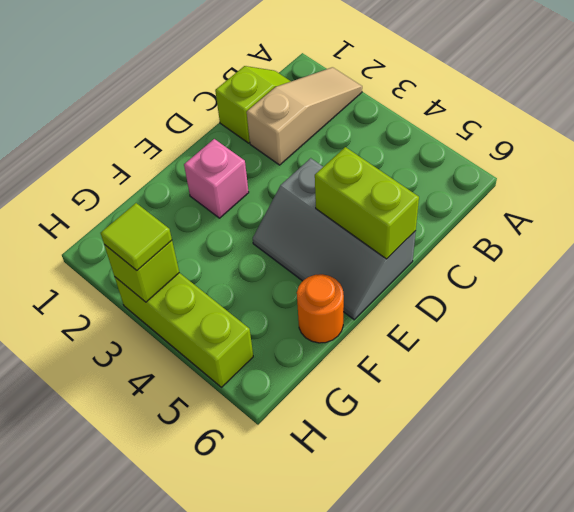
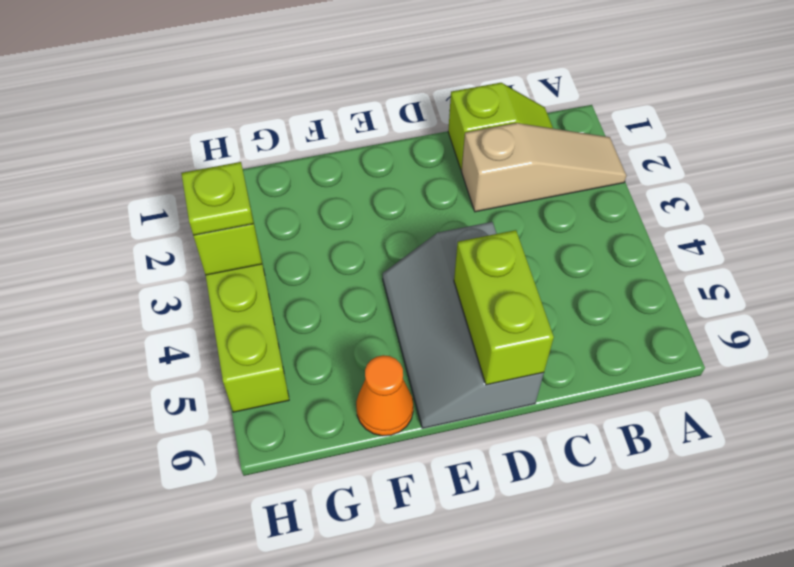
pink brick E2 level 1 -> none
orange round brick F6 level 1 -> orange cone F6 level 1
lime tile H3 level 3 -> lime plate H3 level 3

